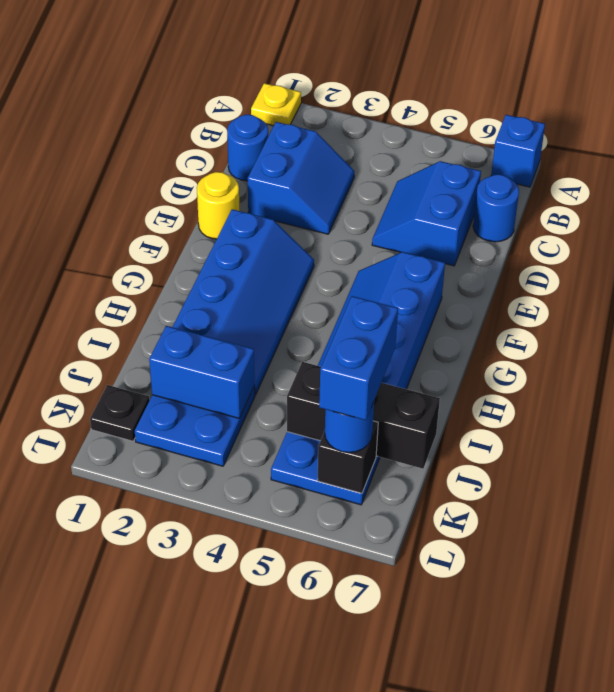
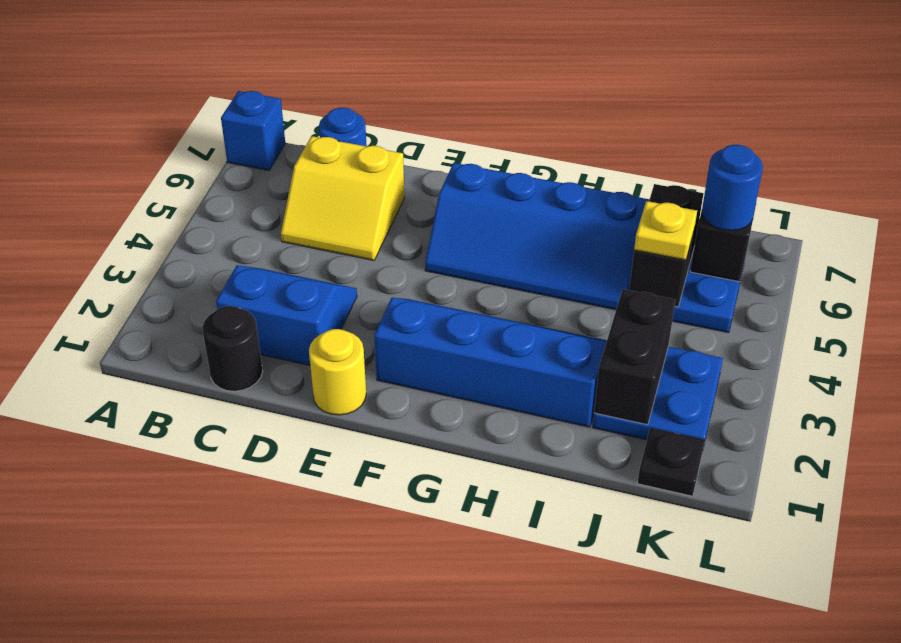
yellow plate A1 level 1 -> yellow plate J5 level 3
blue round brick C1 level 1 -> black round brick C1 level 1
blue slope C5:D6 level 1 top 6 -> yellow slope C5:D6 level 1 top 6
blue brick J2:J3 level 2 -> black brick J2:J3 level 2
black brick J5:J7 level 2 -> black brick J5:J6 level 2
blue brick J6:K6 level 4 -> none

